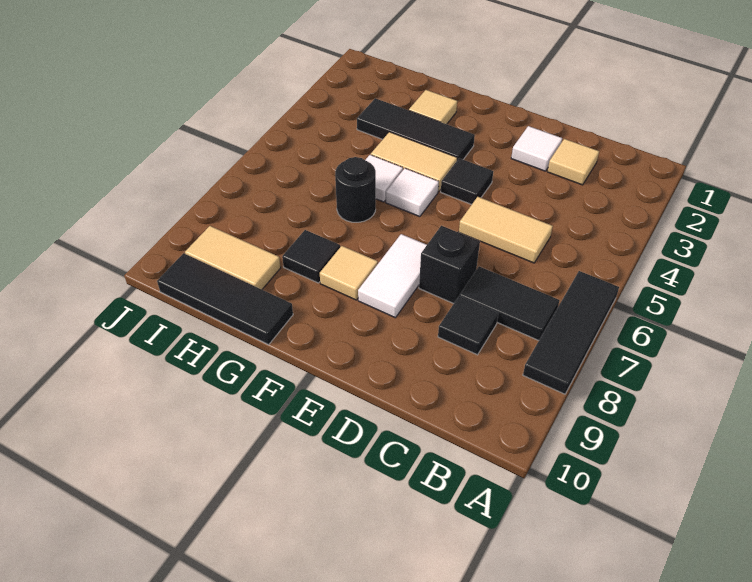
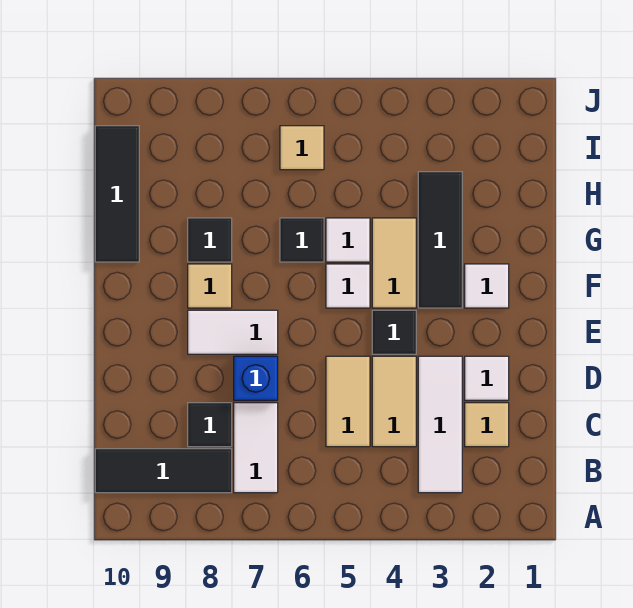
black tile A6:A8 level 1 -> black tile B8:B10 level 1
none -> white tile B3:D3 level 1
black tile B7:C7 level 1 -> white tile B7:C7 level 1
black brick D7 level 1 -> blue brick D7 level 1
none -> white tile F2 level 1
tan tile G2 level 1 -> tan tile I6 level 1
black round brick G6 level 1 -> black tile G6 level 1
tan tile H9:I9 level 1 -> tan tile C4:D4 level 1

